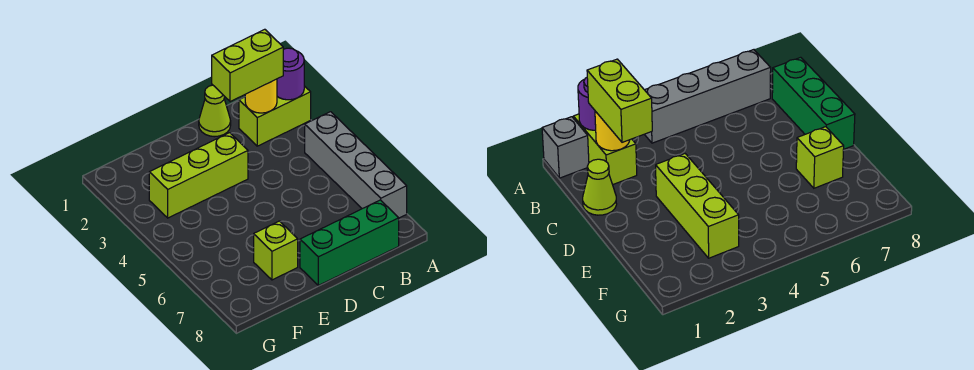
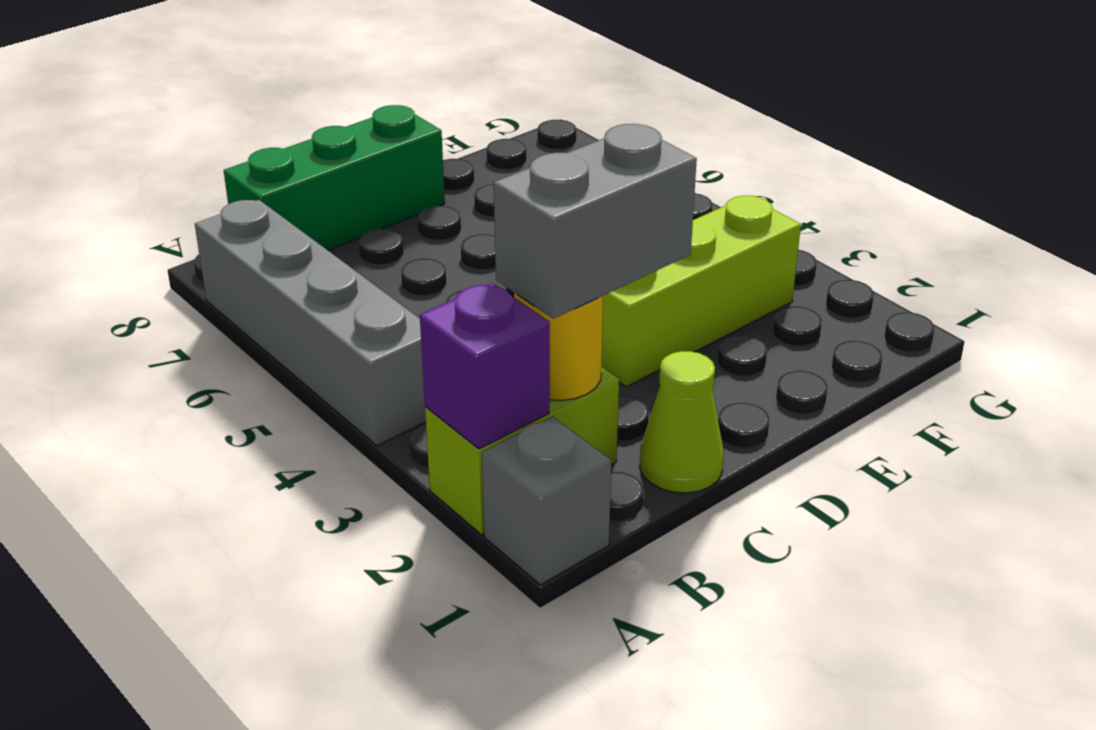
purple round brick A2 level 2 -> purple brick A2 level 2
lime brick B2:C2 level 3 -> grey brick B2:C2 level 3
lime brick E7 level 1 -> none

